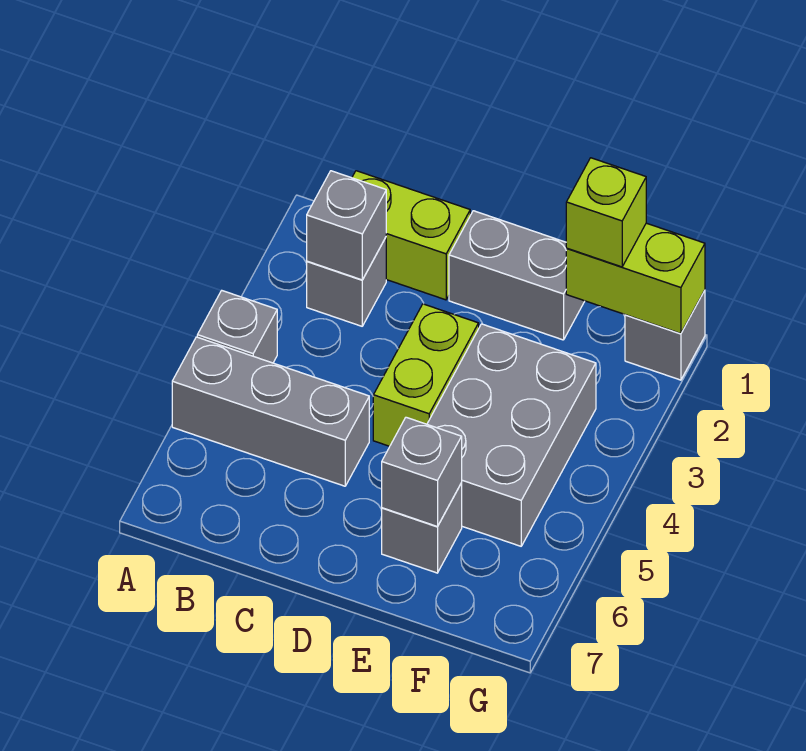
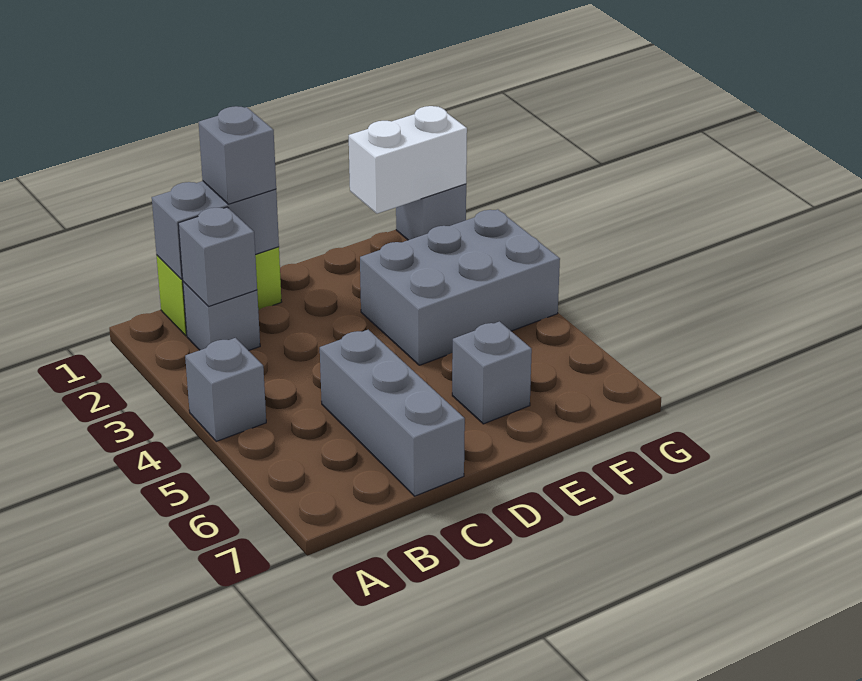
grey brick A5:C5 level 1 -> grey brick C5:C7 level 1
grey brick D1:E1 level 1 -> grey brick B1:C1 level 2
lime brick D3:D4 level 1 -> none
grey brick E3:F5 level 1 -> grey brick E3:G4 level 1
grey brick E6 level 2 -> grey brick C1 level 3
lime brick F1:G1 level 2 -> white brick F1:G1 level 2
lime brick F1 level 3 -> none

